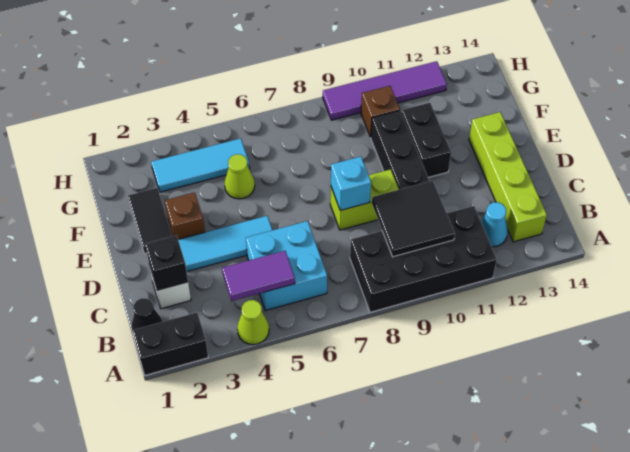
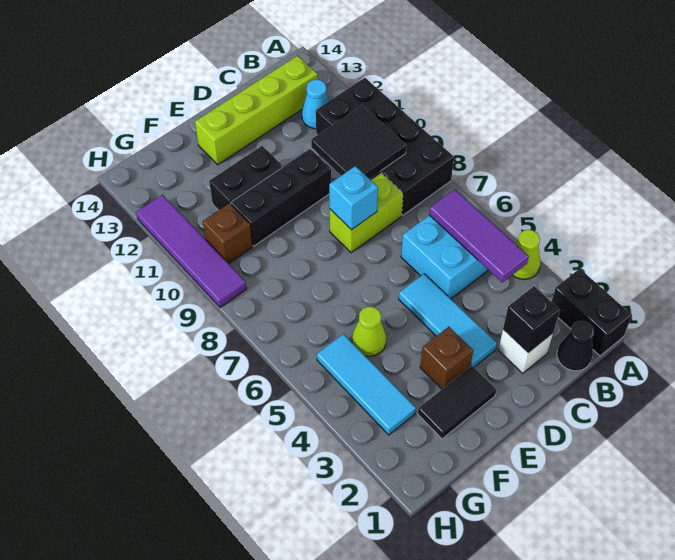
purple tile B4:B5 level 2 -> purple tile B4:B6 level 2
lime brick D8:D9 level 1 -> lime brick C8:D8 level 1

